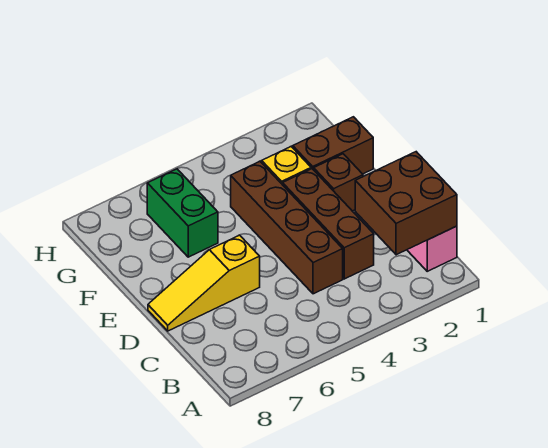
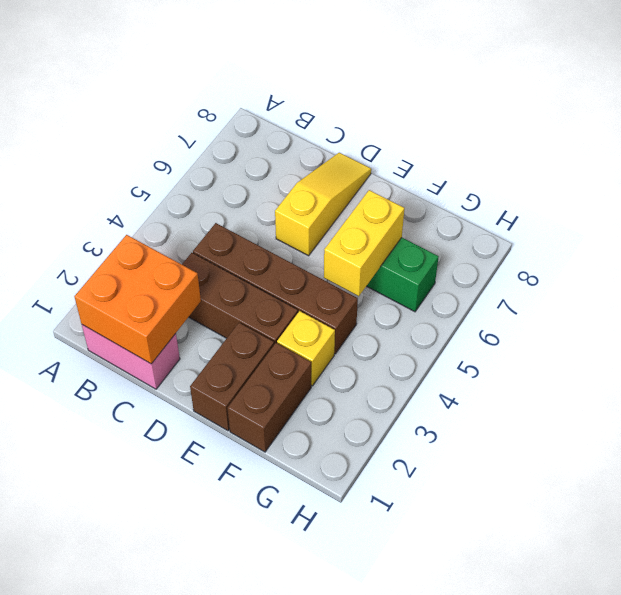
brown brick B1:C2 level 2 -> orange brick B1:C2 level 2
brown brick E2 level 1 -> brown brick E1:E2 level 1
none -> yellow brick F5:F6 level 2

